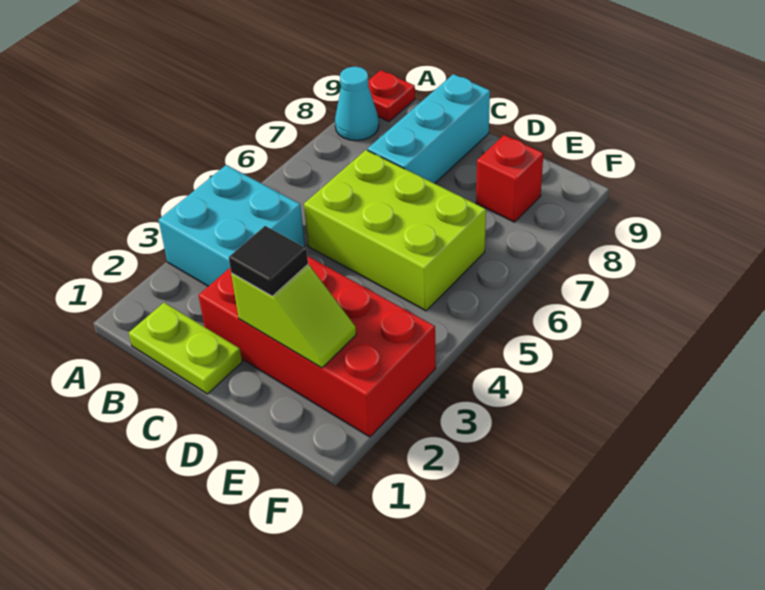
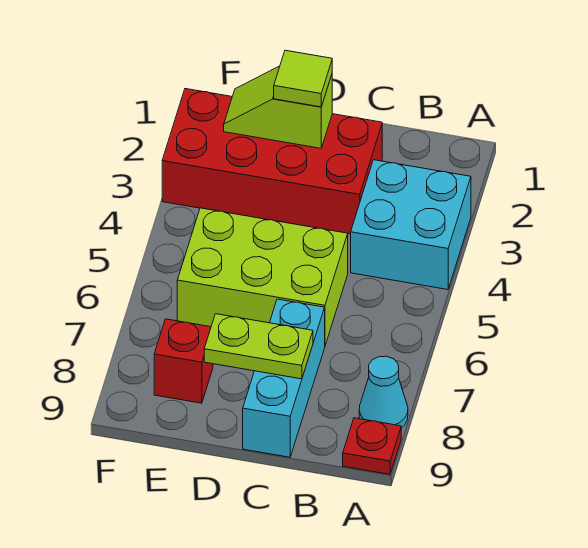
lime plate B1:C1 level 1 -> lime plate C8:D8 level 2
black tile D2 level 3 -> lime tile D2 level 3

